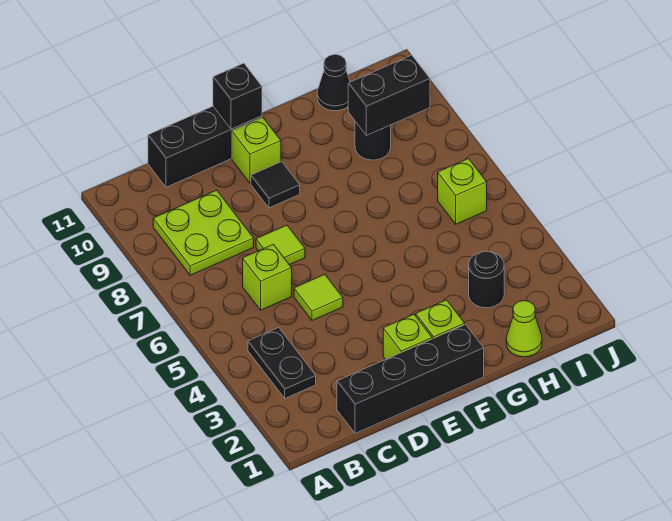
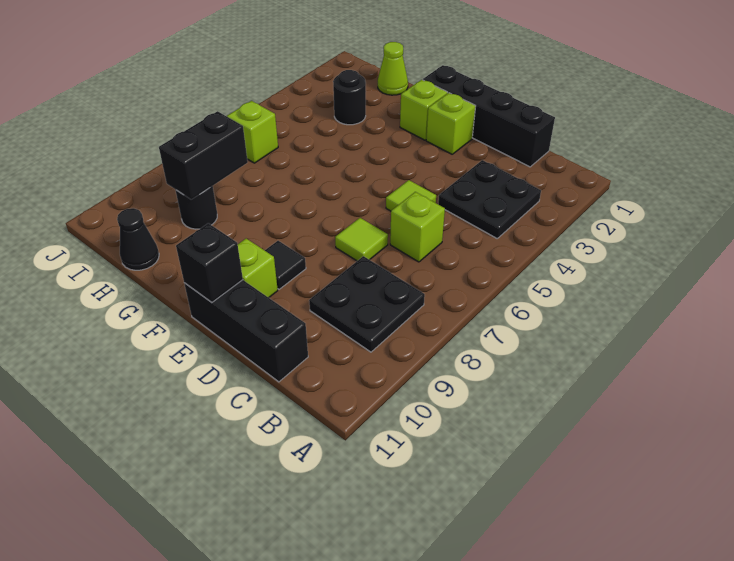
black plate B3:B4 level 1 -> black plate B3:C4 level 1
lime plate B8:C9 level 1 -> black plate B8:C9 level 1
black brick H9:I9 level 2 -> black brick H8:H9 level 2

